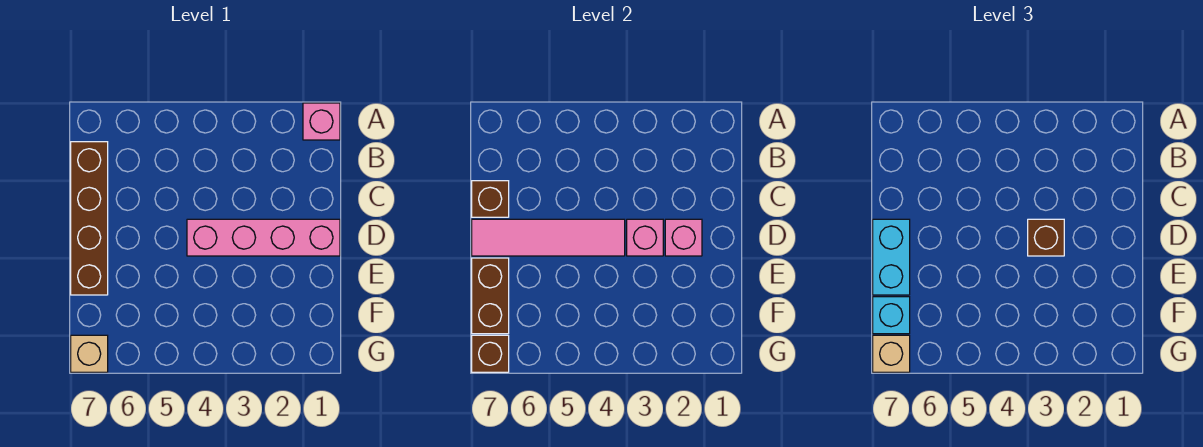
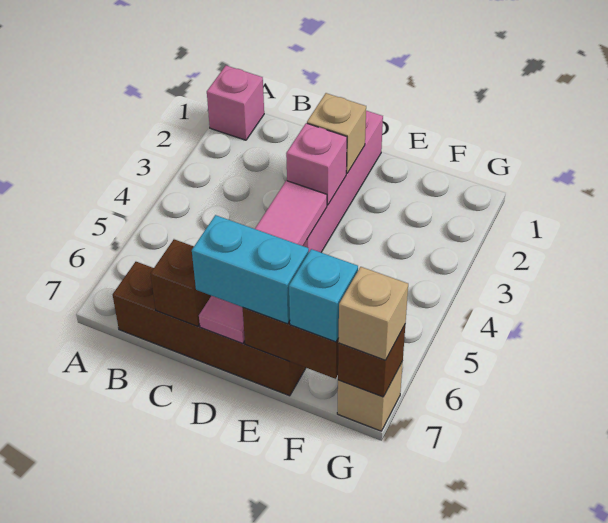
pink brick D2 level 2 -> tan brick D2 level 2
brown brick D3 level 3 -> none

